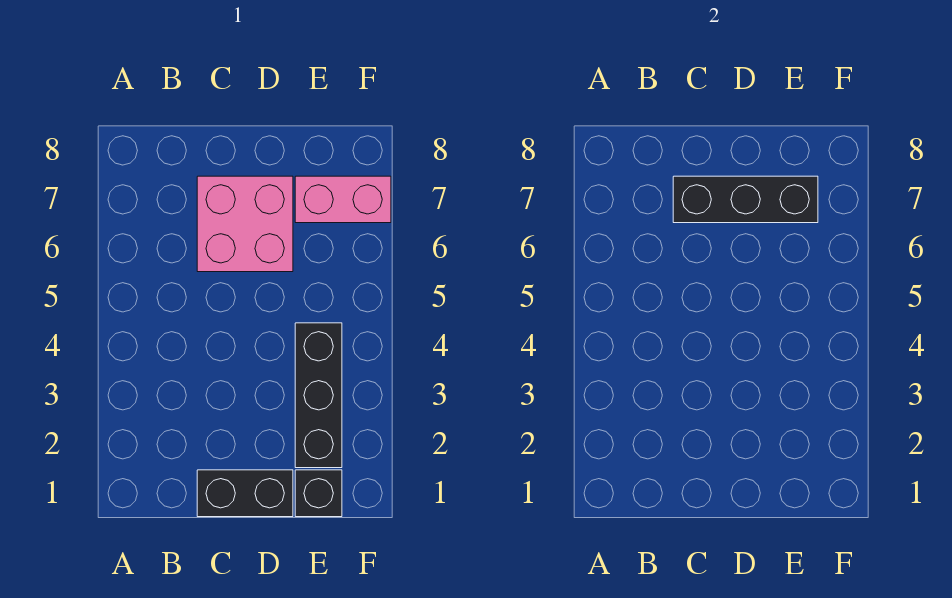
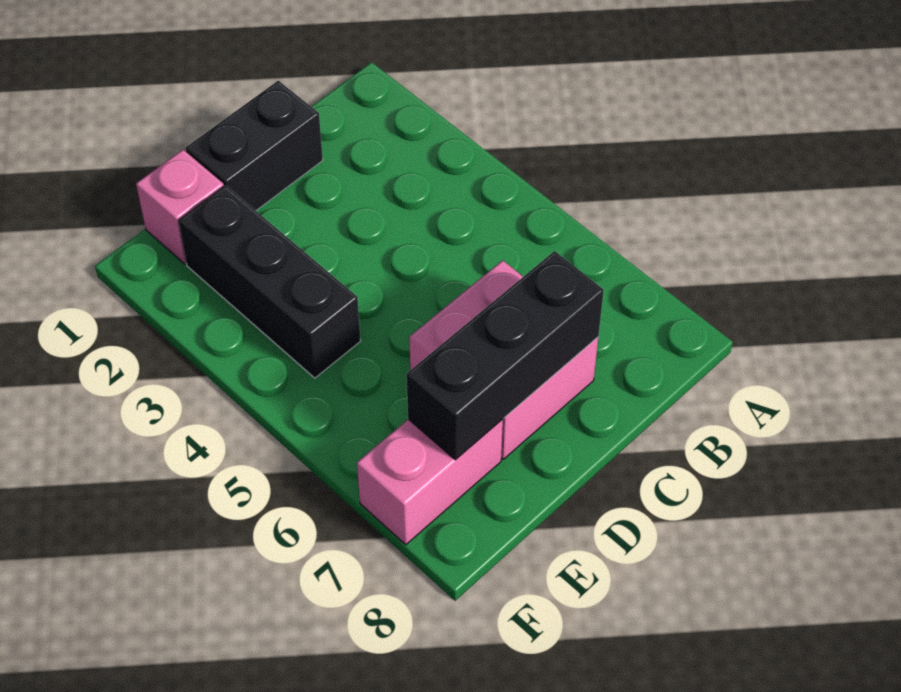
black brick E1 level 1 -> pink brick E1 level 1

